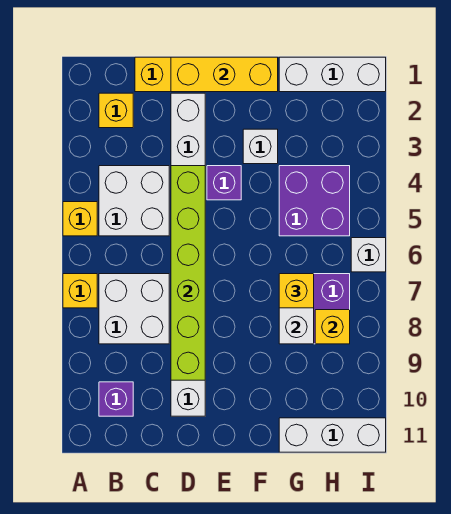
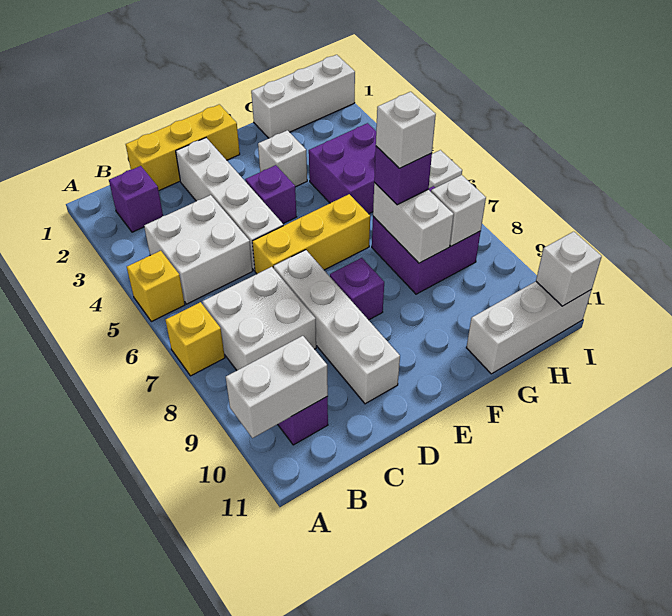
none -> white brick A10:B10 level 2
yellow brick B2 level 1 -> purple brick B2 level 1
yellow brick D1:F1 level 2 -> yellow brick D6:F6 level 1
lime brick D4:D9 level 2 -> none
none -> purple brick E8 level 1
yellow brick G7 level 3 -> purple brick G7 level 3
none -> white brick G7 level 4
yellow brick H8 level 2 -> white brick H8 level 2
none -> white brick I11 level 2

